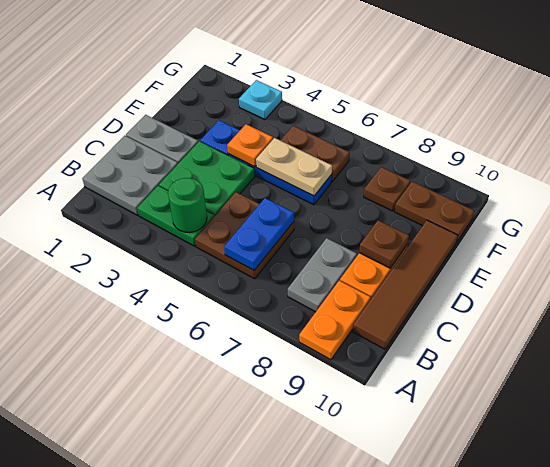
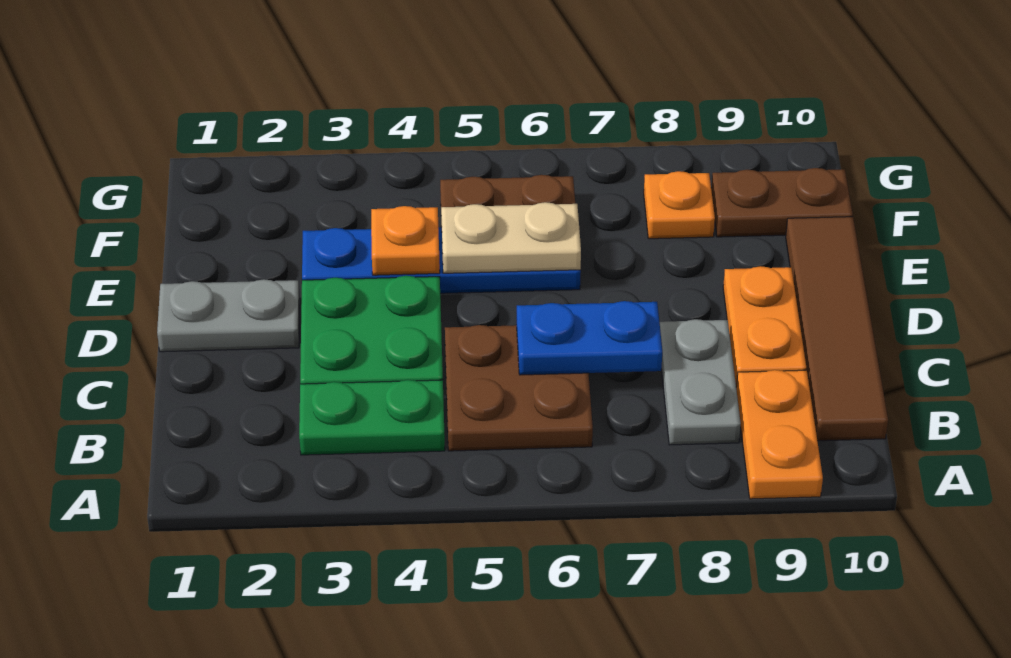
grey plate B1:C2 level 1 -> none
green round brick B4 level 2 -> none
blue plate B6:C6 level 2 -> blue plate C6:C7 level 2
brown plate D9 level 2 -> none
brown plate F8 level 1 -> orange plate F8 level 1
cyan plate G3 level 1 -> none

